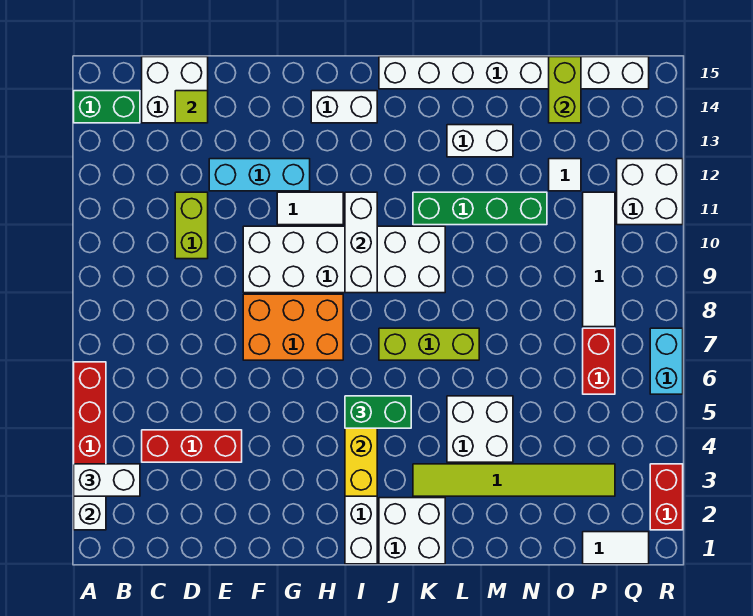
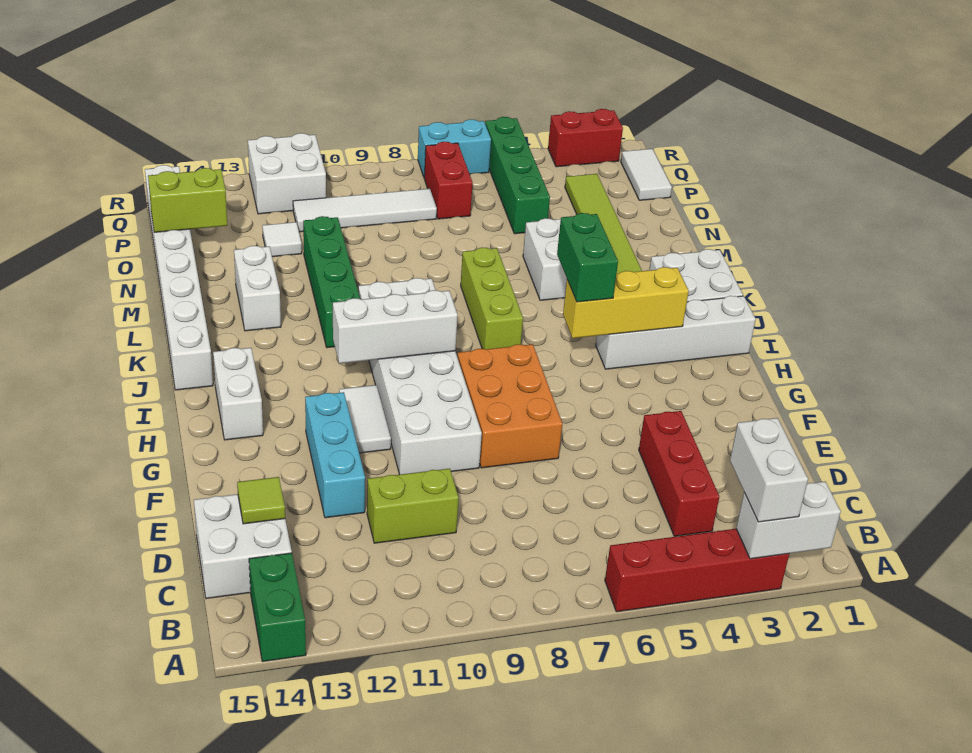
none -> green brick O5:R5 level 1
red brick P6:P7 level 1 -> red brick P7:Q7 level 1

